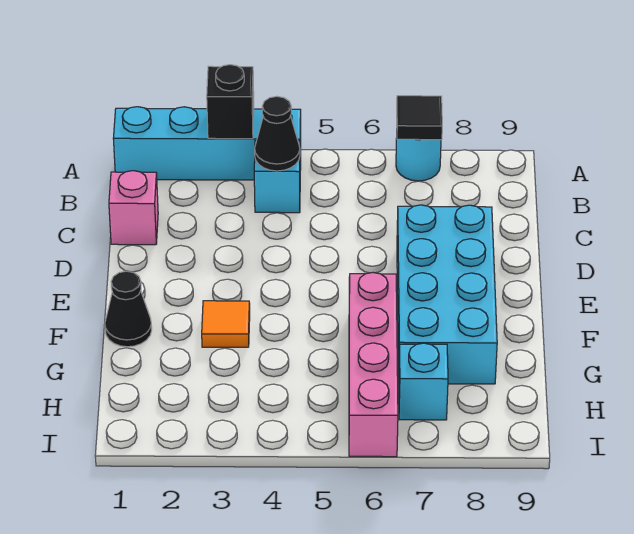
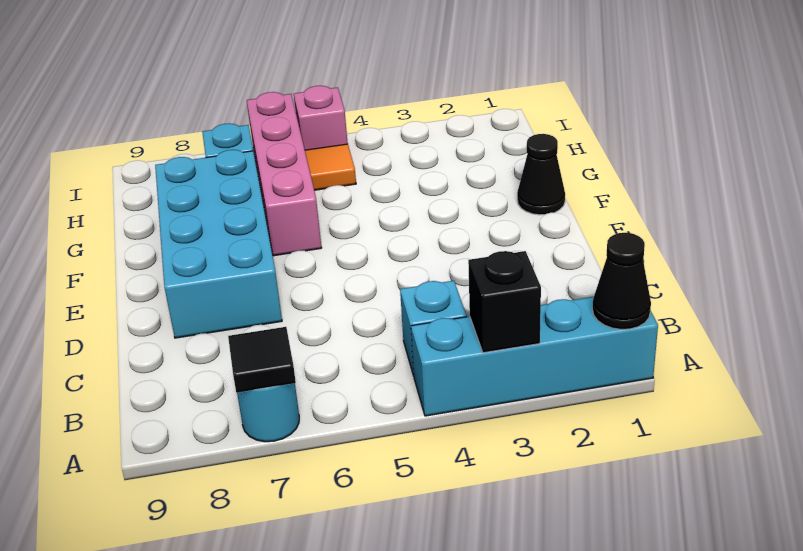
black cone B4 level 2 -> black cone A1 level 2
pink brick C1 level 1 -> pink brick I5 level 1
orange tile F3 level 1 -> orange tile H5 level 1

